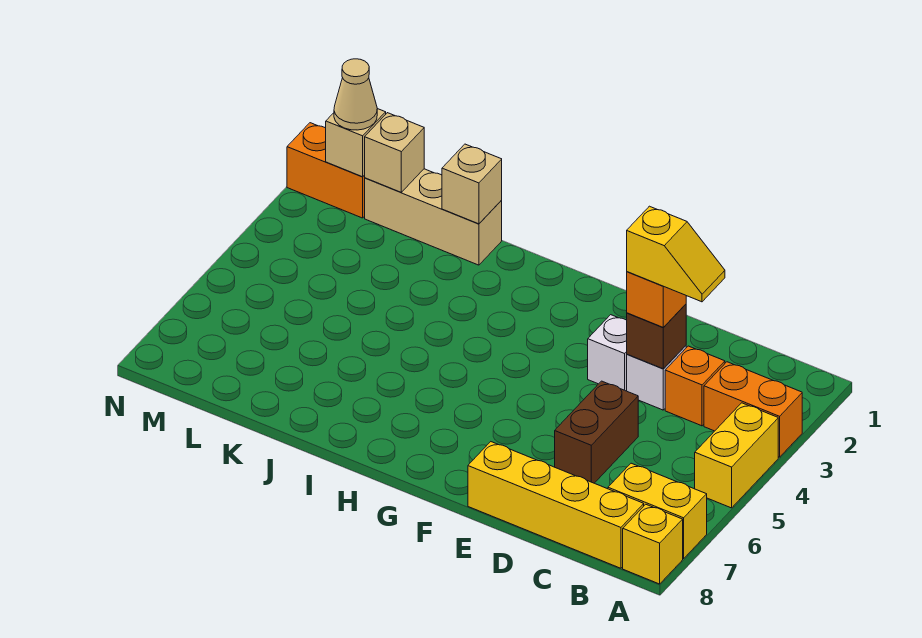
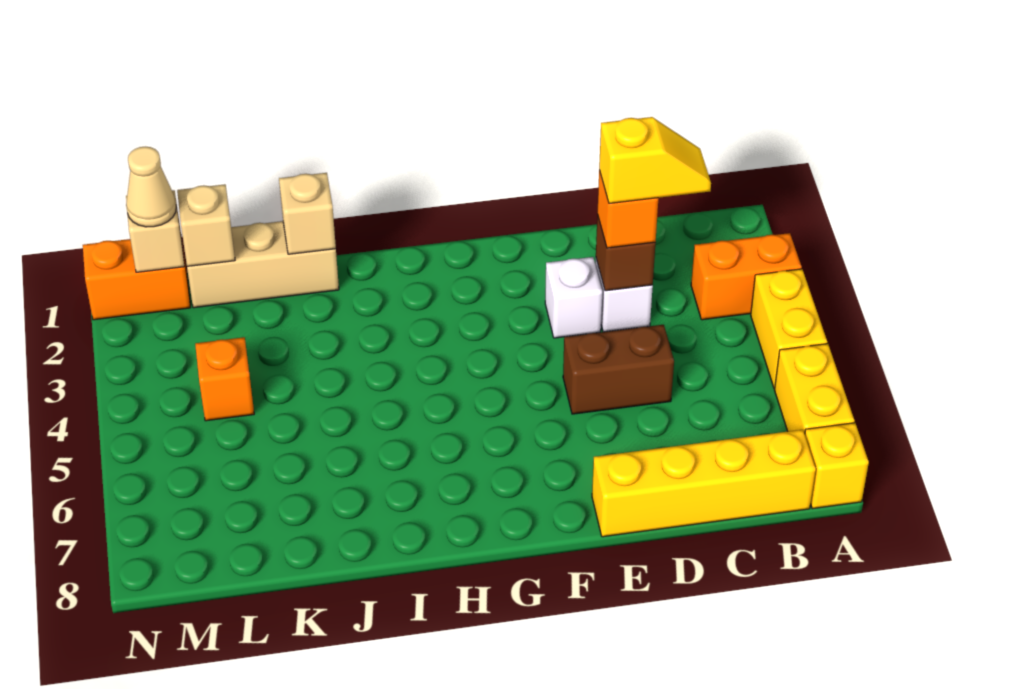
yellow brick A7:B7 level 1 -> yellow brick A6:A7 level 1
orange brick C3 level 1 -> orange brick L4 level 1
brown brick D5:D6 level 1 -> brown brick D5:E5 level 1

